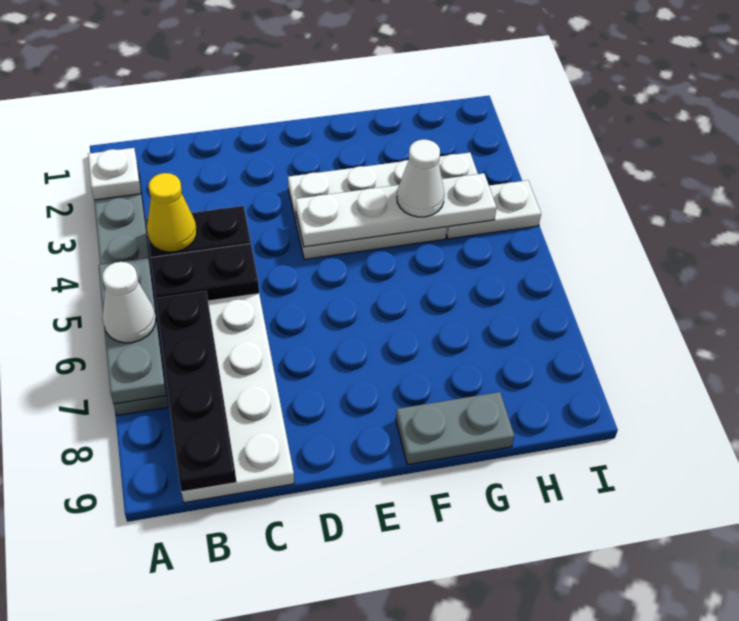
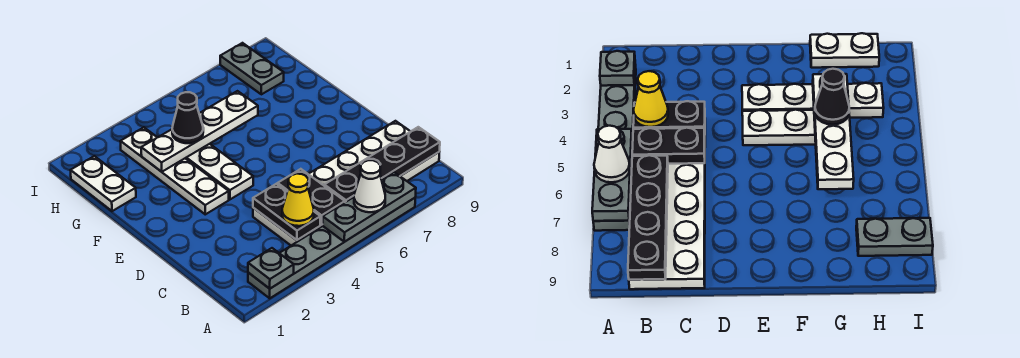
white plate A2 level 2 -> grey plate A2 level 2
white plate E4:H4 level 2 -> white plate G3:G6 level 2
grey plate F9:G9 level 1 -> grey plate H8:I8 level 1
white cone G4 level 3 -> black cone G4 level 3
white plate H4:I4 level 1 -> white plate G1:H1 level 1

